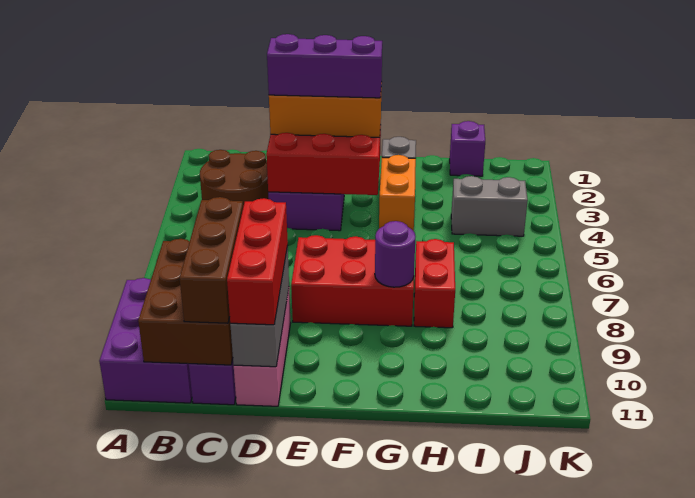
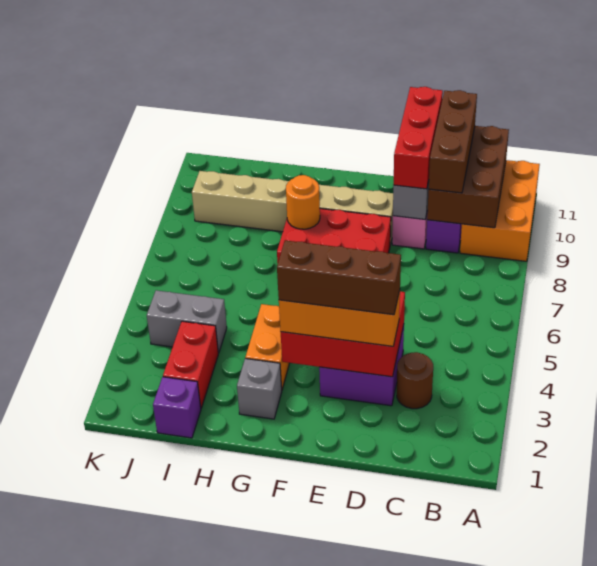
purple brick A9:B11 level 1 -> orange brick A9:B11 level 1
brown round brick B3:C4 level 1 -> brown round brick C3 level 1
purple brick D3:F3 level 4 -> brown brick D3:F3 level 4
none -> tan brick E9:J9 level 1
purple round brick G8 level 2 -> orange round brick G8 level 2
red brick H7:H8 level 1 -> red brick I2:I3 level 1

